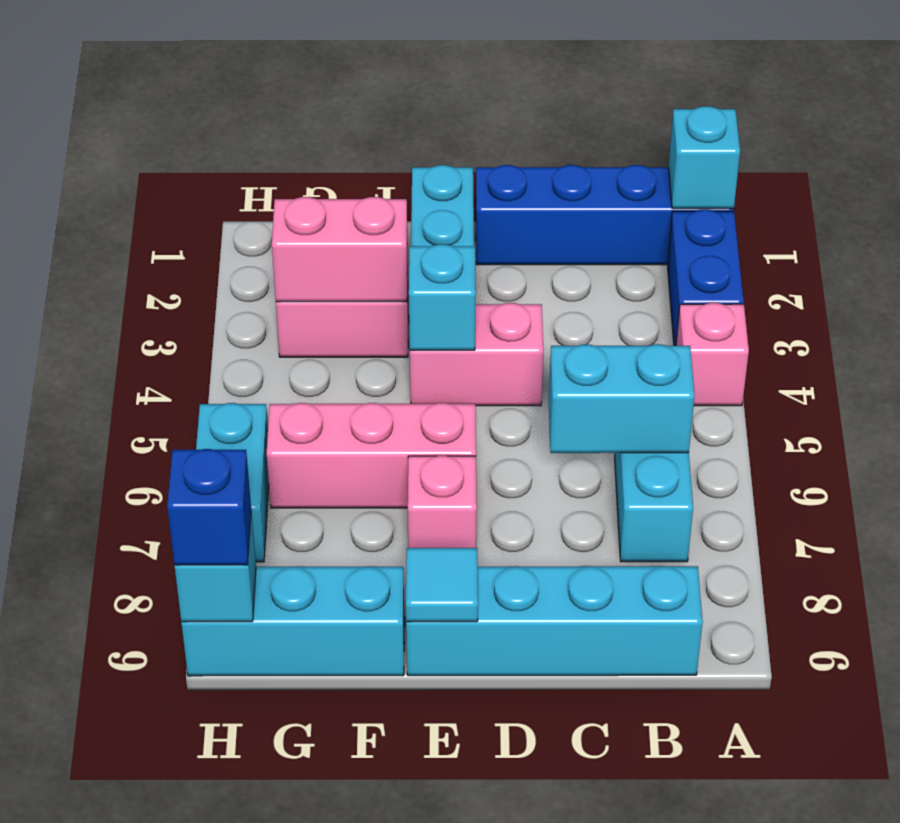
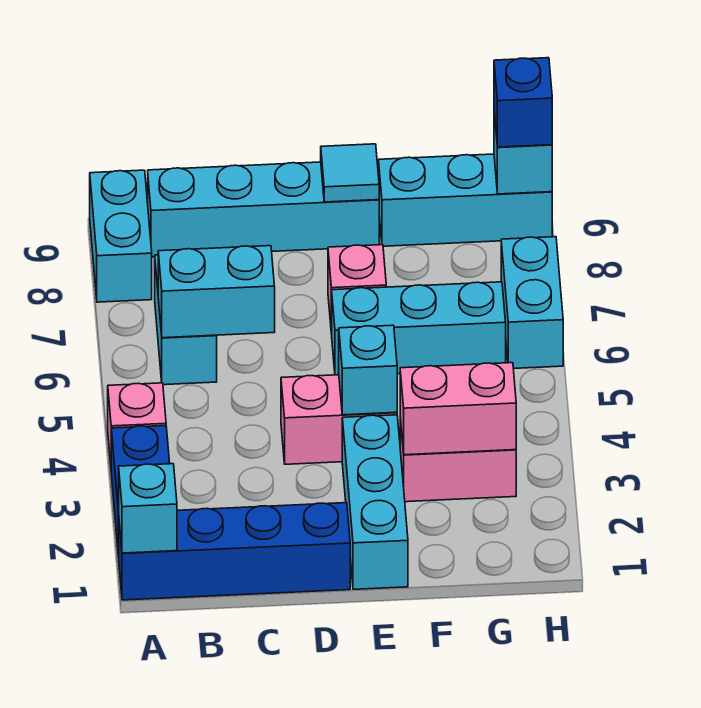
none -> cyan brick A8:A9 level 1
pink brick E6:G6 level 1 -> cyan brick E6:G6 level 1

